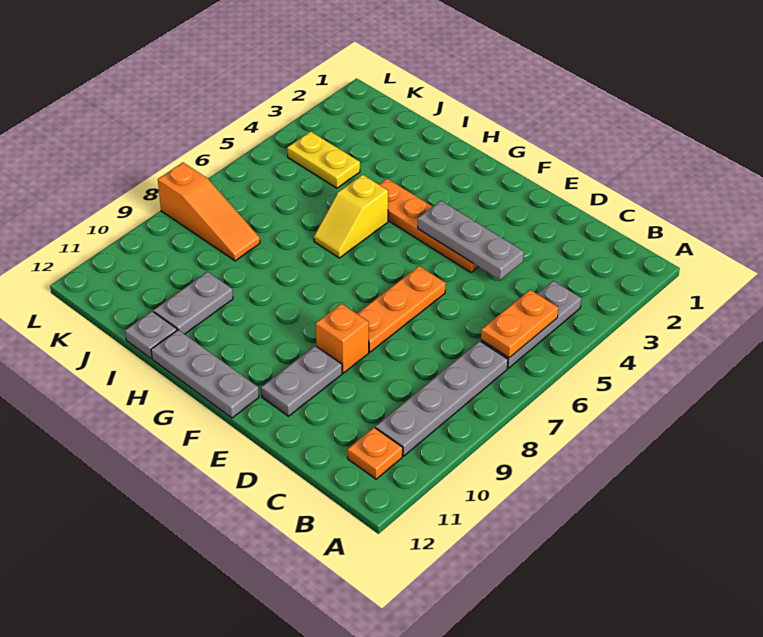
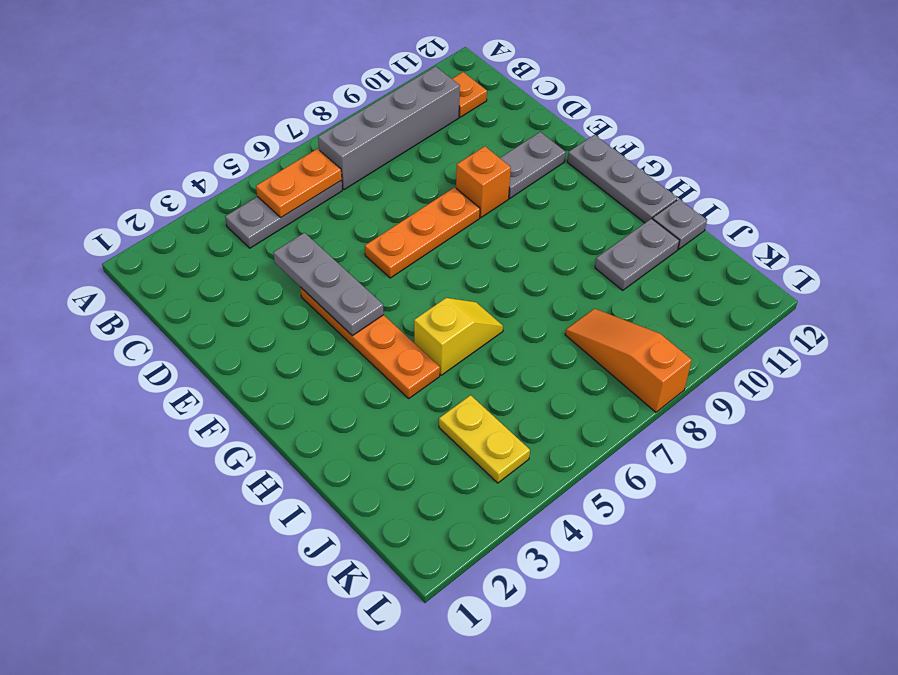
grey plate B7:B10 level 1 -> grey brick B7:B10 level 1

